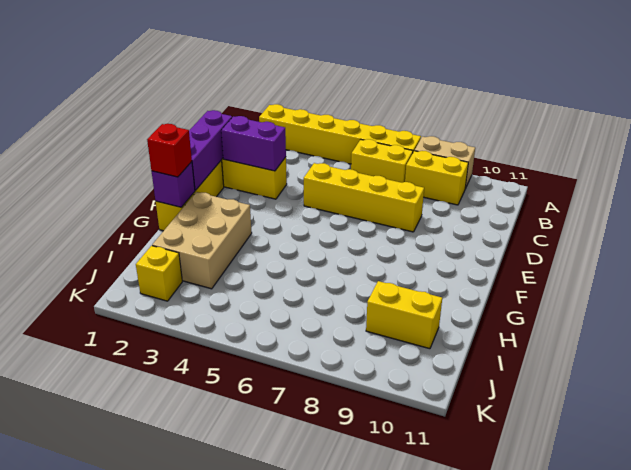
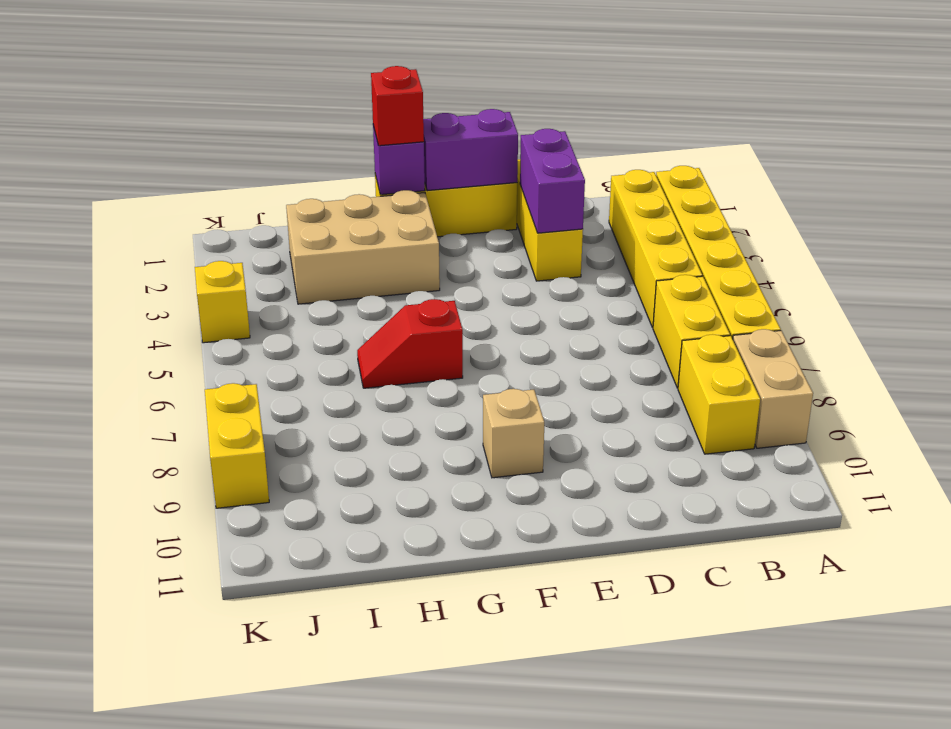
purple brick D1:F1 level 2 -> purple brick E1:F1 level 2
yellow brick D5:D8 level 1 -> yellow brick B2:B5 level 1
none -> tan brick F9 level 1
none -> red slope G6:H6 level 1 top G
yellow brick I9:I10 level 1 -> yellow brick K8:K9 level 1
yellow brick J2 level 1 -> yellow brick K4 level 1

